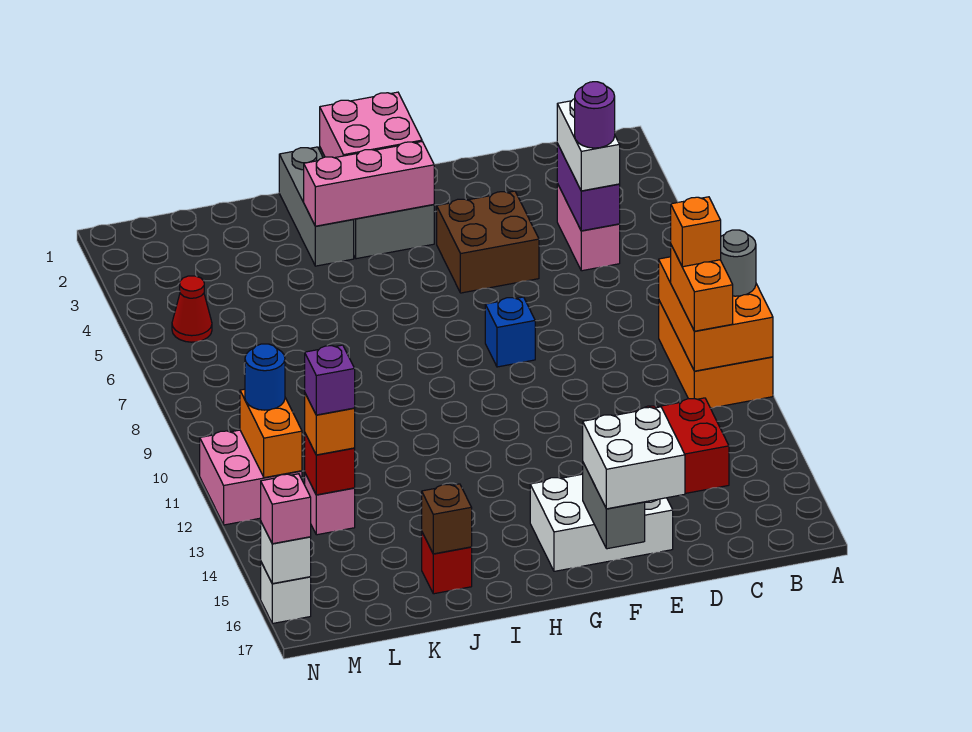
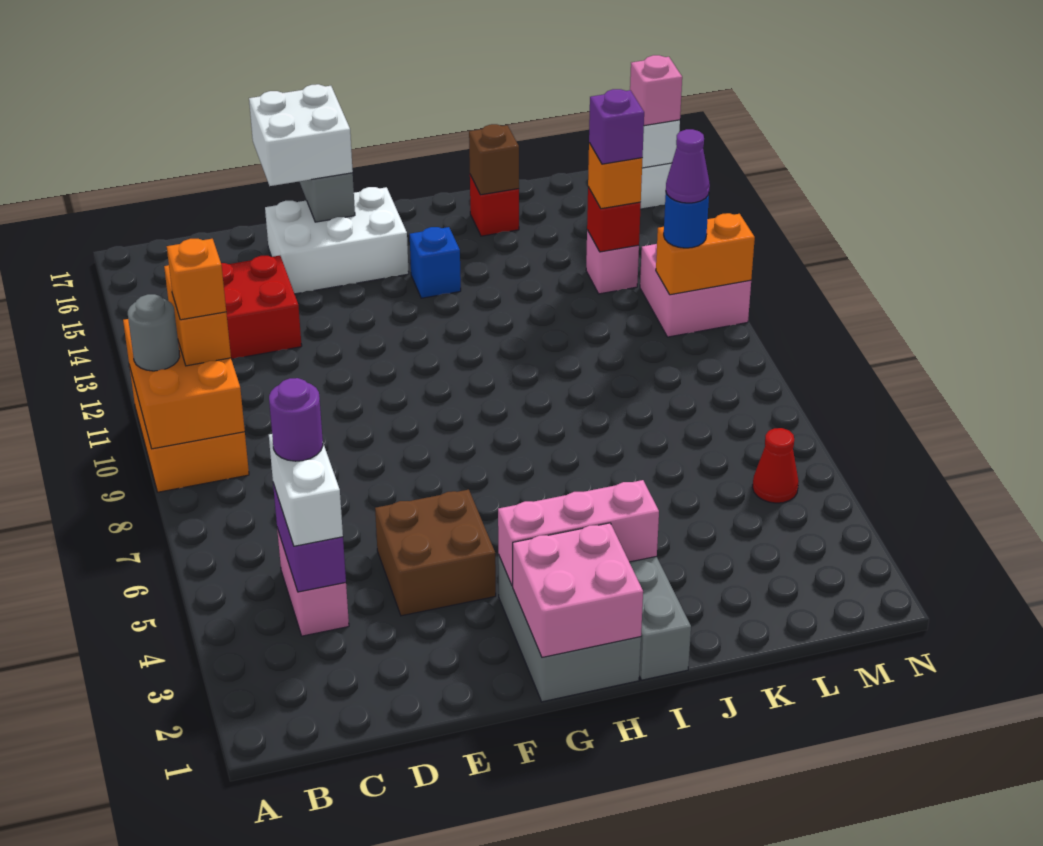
blue brick F8 level 1 -> blue brick H14 level 1
orange brick M11:M12 level 2 -> orange brick M11:N11 level 2
none -> purple cone M11 level 4

